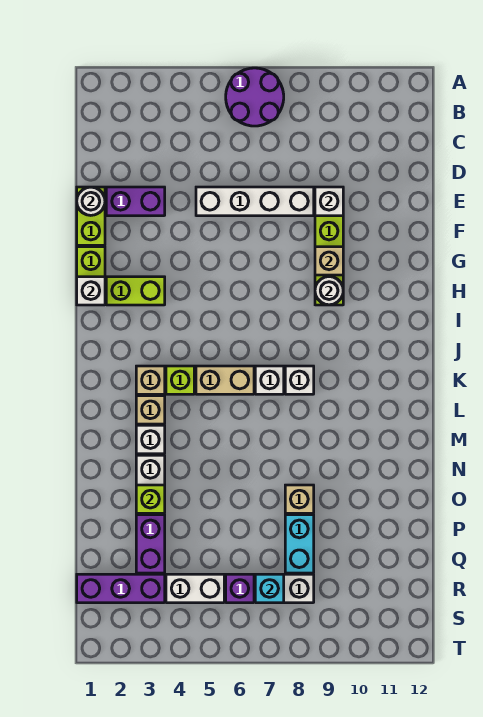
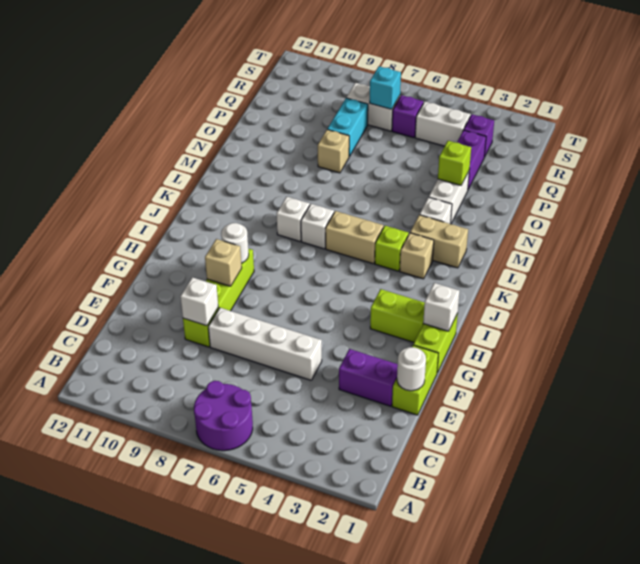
tan brick L3 level 1 -> tan brick L2:L3 level 1
purple brick R1:R3 level 1 -> purple brick R3 level 1

